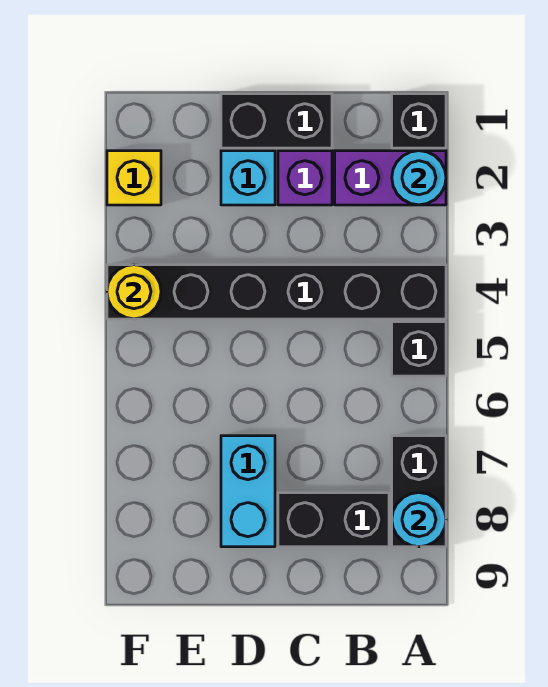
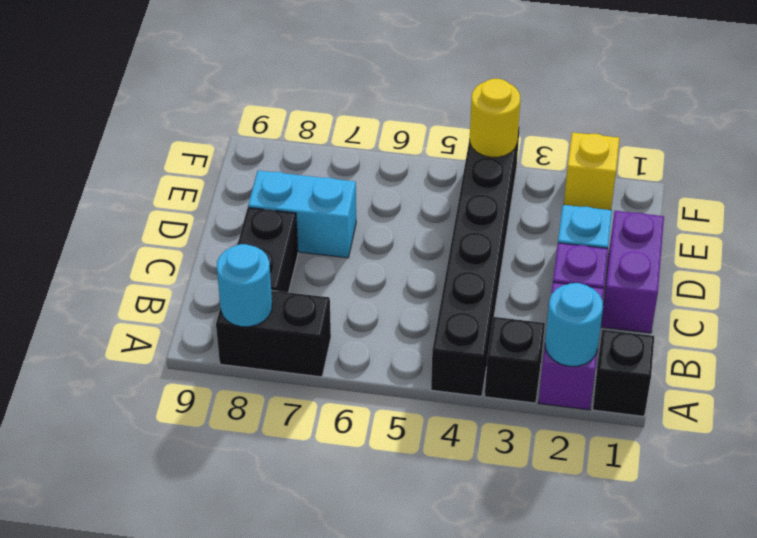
black brick A5 level 1 -> black brick A3 level 1
black brick C1:D1 level 1 -> purple brick C1:D1 level 1

